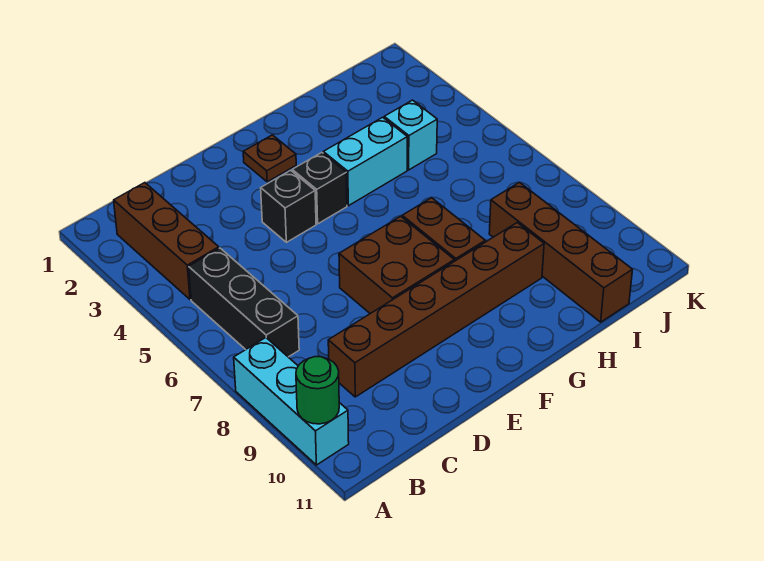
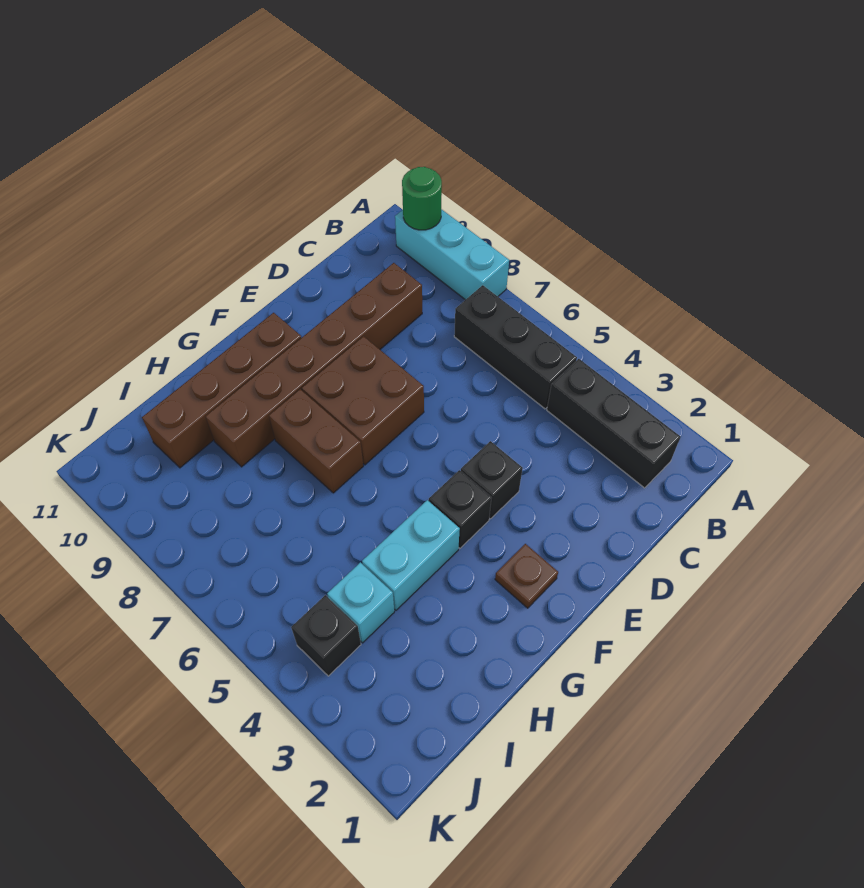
brown brick B2:B4 level 1 -> black brick B2:B4 level 1
brown brick I8:I11 level 1 -> brown brick F10:I10 level 1
none -> black brick J4 level 1

